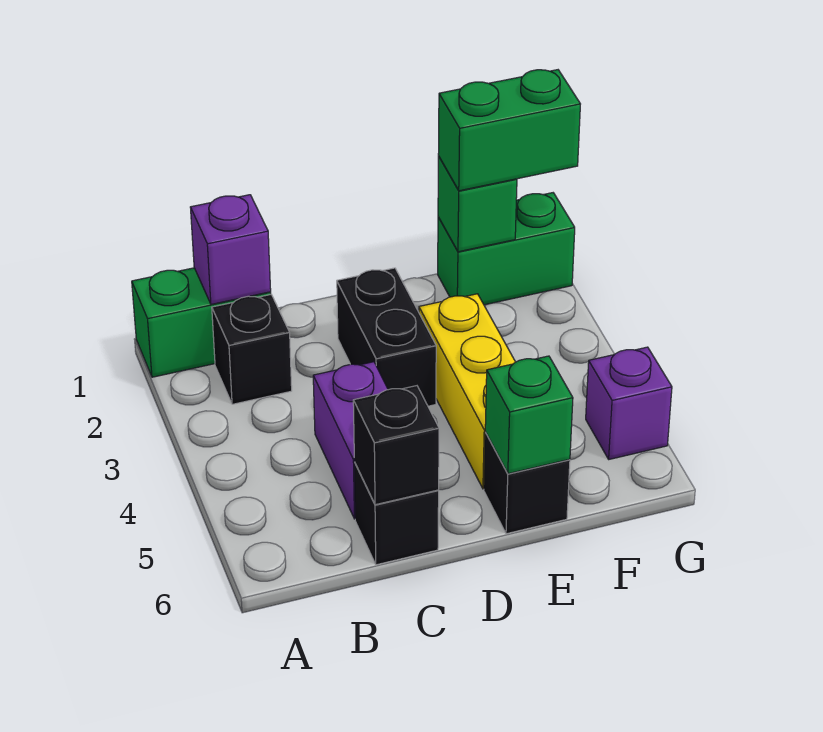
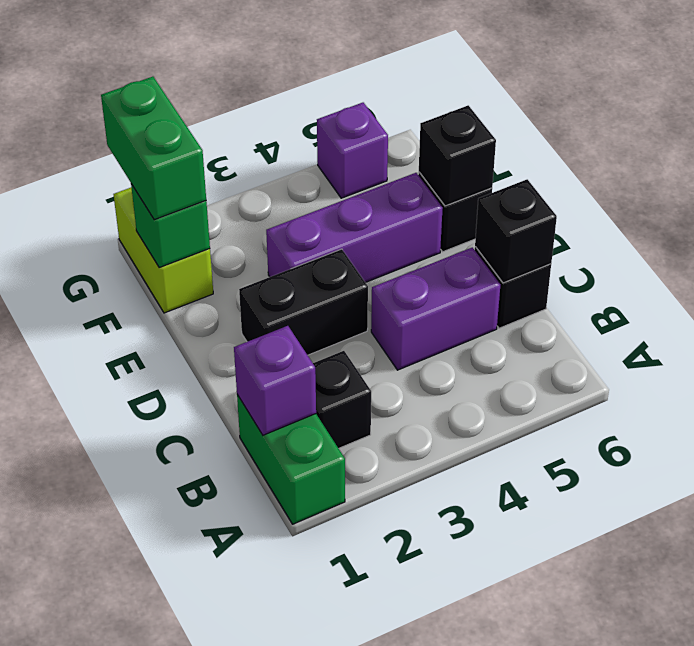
yellow brick E3:E5 level 1 -> purple brick E3:E5 level 1
green brick E6 level 2 -> black brick E6 level 2
green brick F1:G1 level 1 -> lime brick F1:G1 level 1

